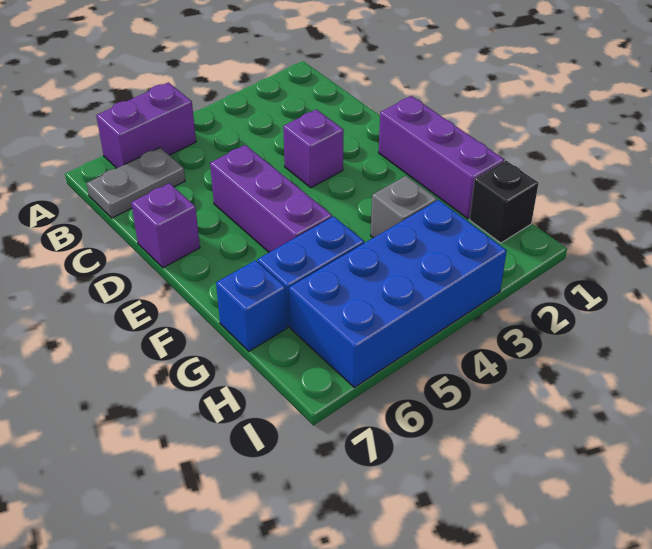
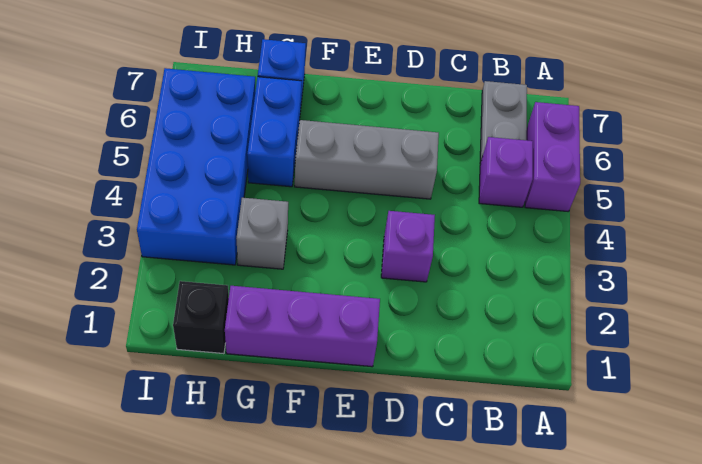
purple brick D5:F5 level 1 -> grey brick D5:F5 level 1
purple brick D7 level 1 -> purple brick B5 level 1

